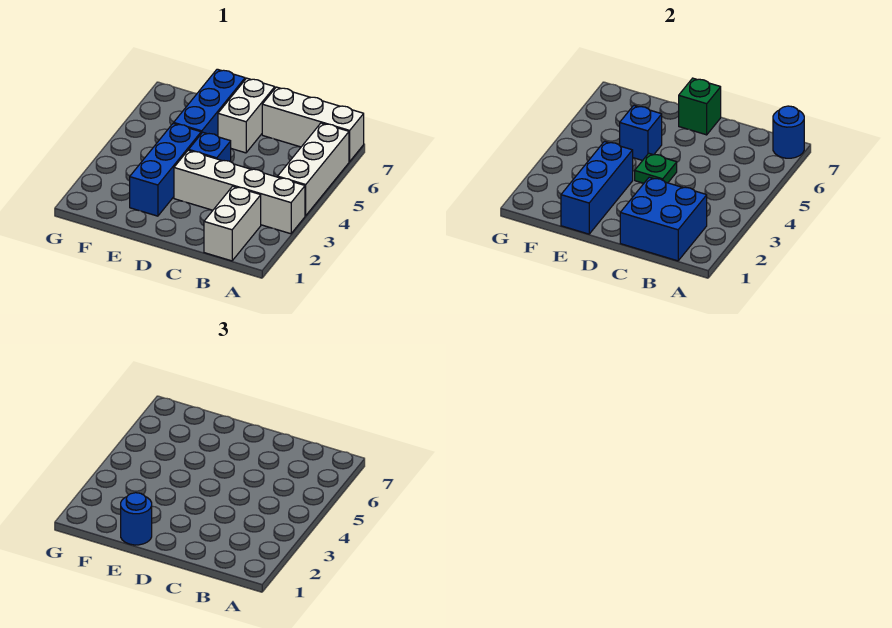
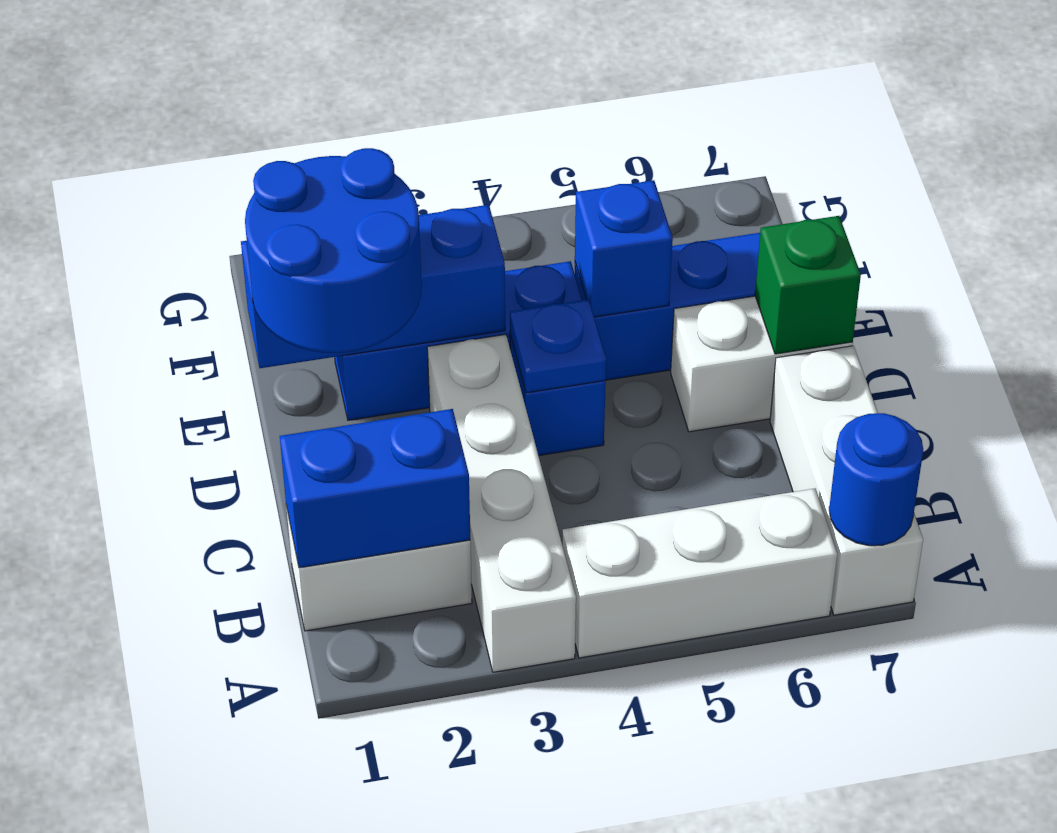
blue brick B1:C2 level 2 -> blue brick B1:B2 level 2
green plate D4 level 2 -> blue plate D4 level 2
blue round brick E1 level 3 -> blue round brick D1:E2 level 3

